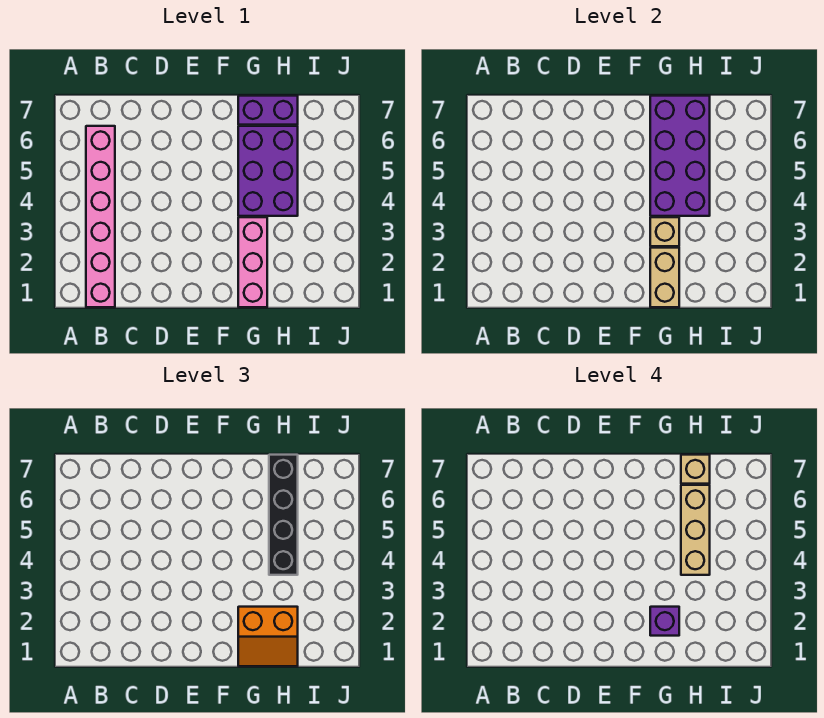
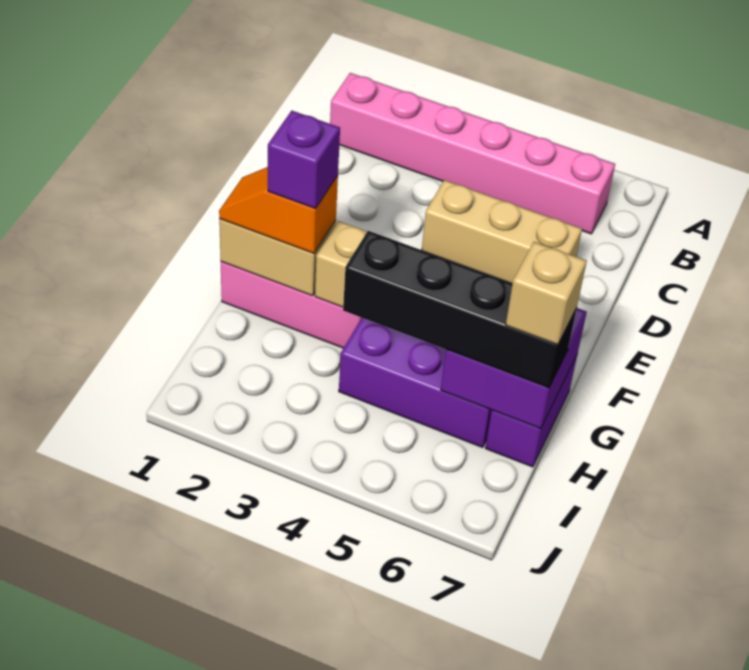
orange slope G1:H2 level 3 top 2 -> orange slope G1:G2 level 3 top 2
purple brick G4:H7 level 2 -> purple brick G6:H7 level 2
tan brick H4:H6 level 4 -> tan brick D4:D6 level 1

